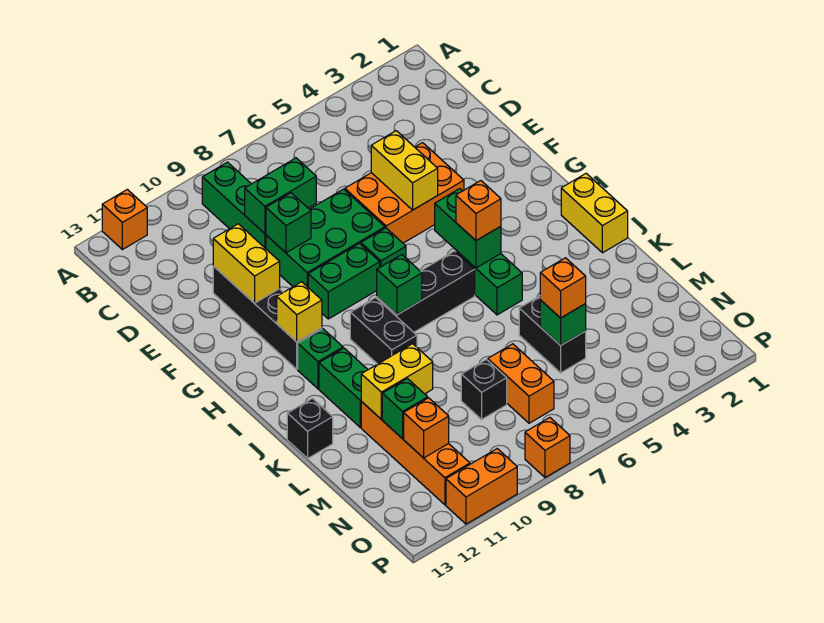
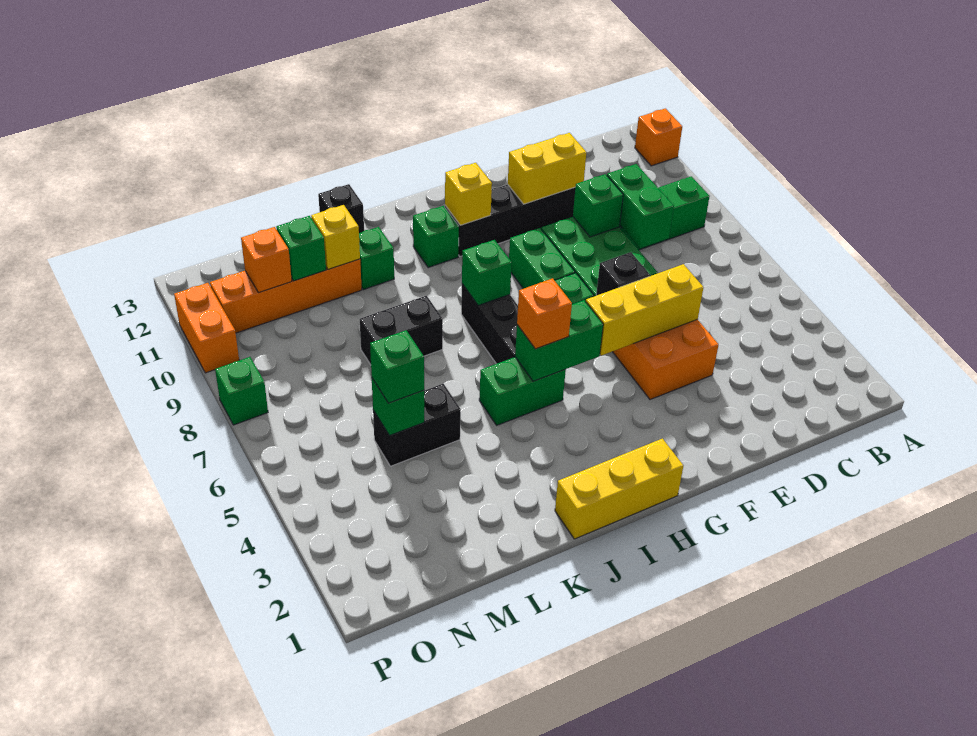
yellow brick E5:F5 level 2 -> yellow brick E5:G5 level 2
yellow brick I1:J1 level 1 -> yellow brick H1:J1 level 1
black brick I9:J9 level 1 -> black brick K8:L8 level 1
green brick J11:K11 level 1 -> green brick K11 level 1
yellow brick L10:L11 level 2 -> yellow brick L11 level 2
orange brick M5 level 3 -> green brick M5 level 3
orange brick M7:N7 level 1 -> none
black brick M8 level 1 -> black brick F6 level 2
orange brick P8 level 1 -> green brick P8 level 1

